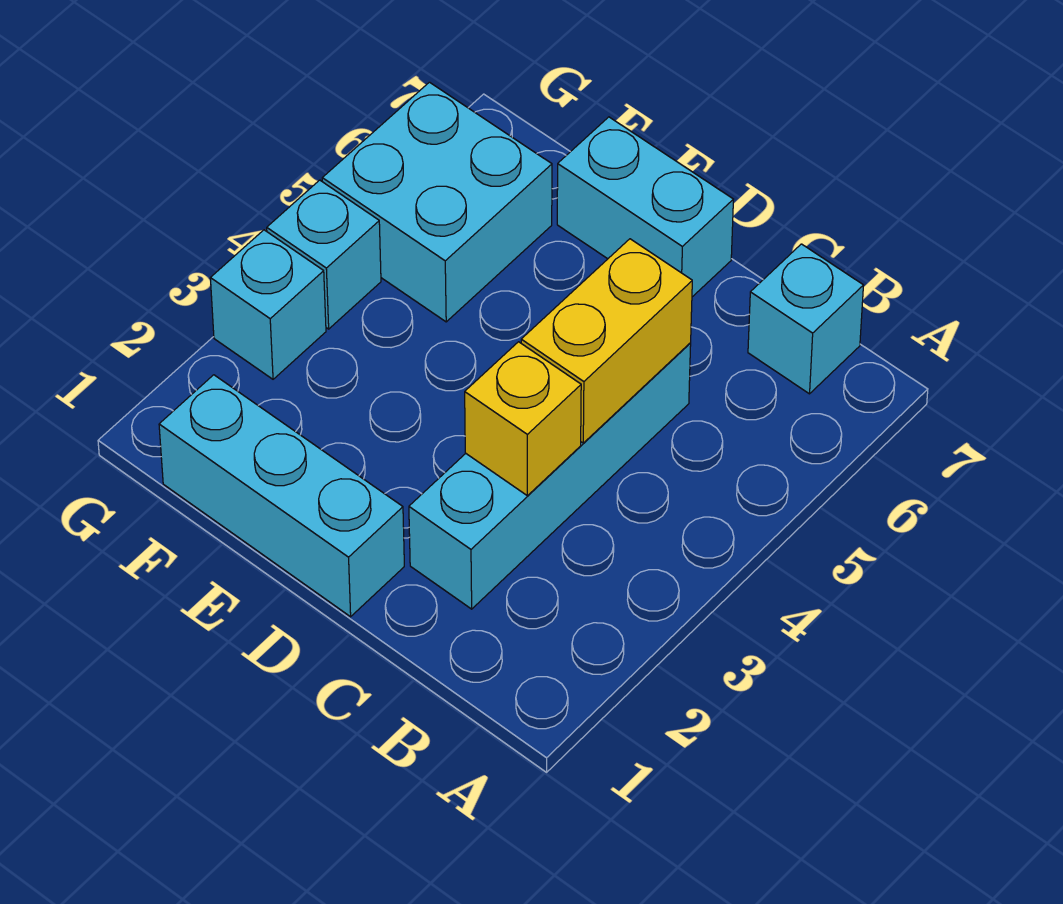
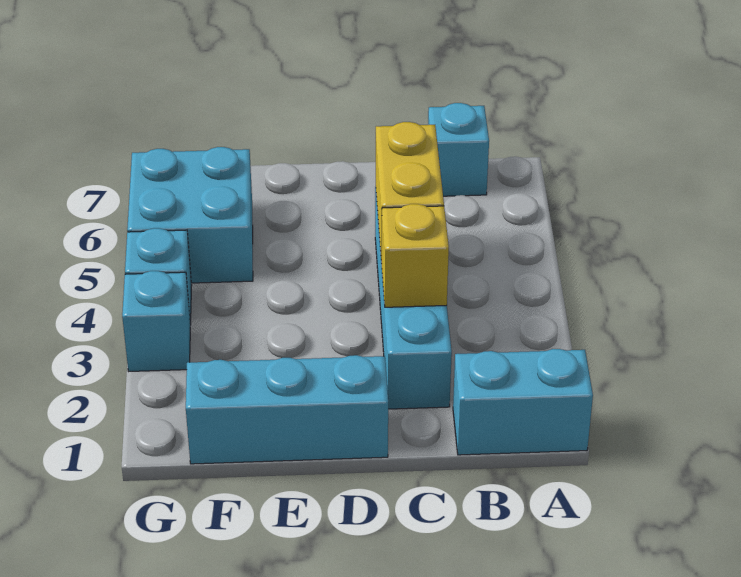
cyan brick D7:E7 level 1 -> cyan brick A1:B1 level 1

